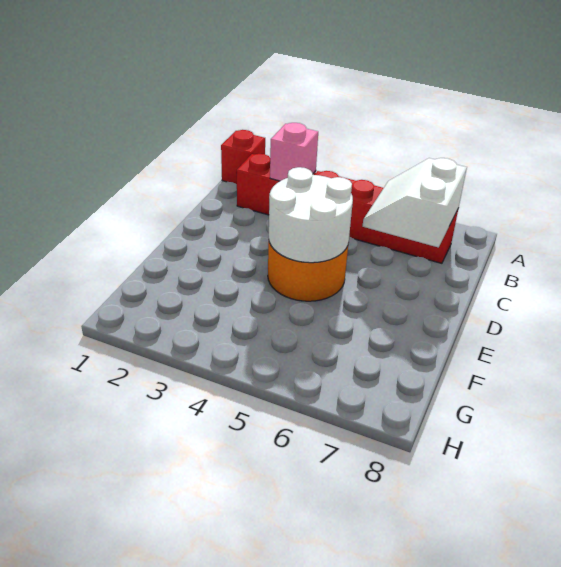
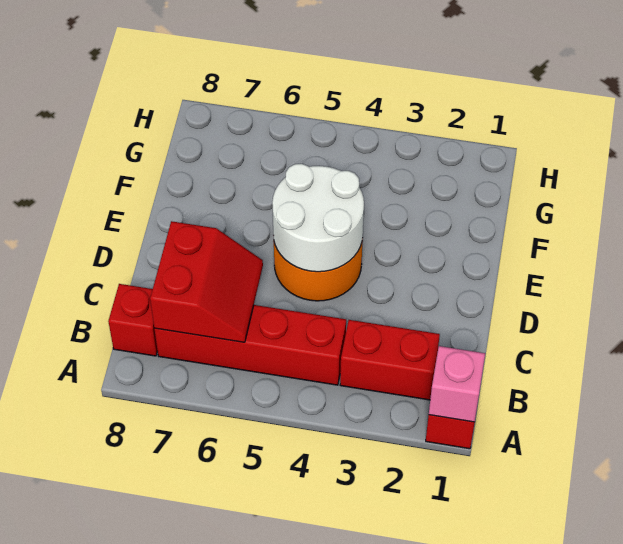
pink brick B3 level 2 -> pink brick A1 level 2
white slope B6:C7 level 2 top 7 -> red slope B6:C7 level 2 top 7
none -> red brick B8 level 1

